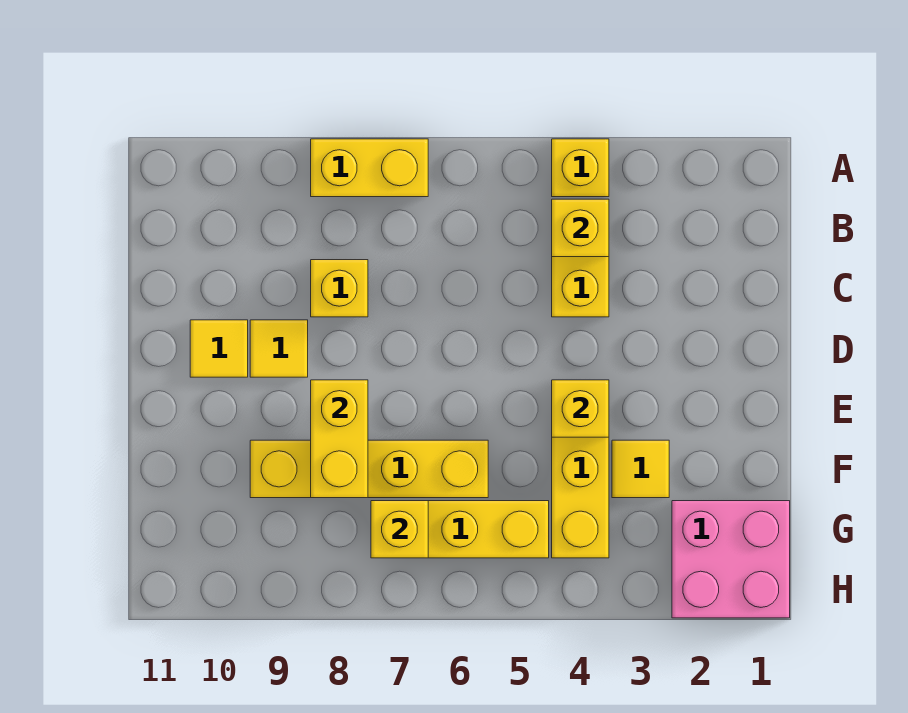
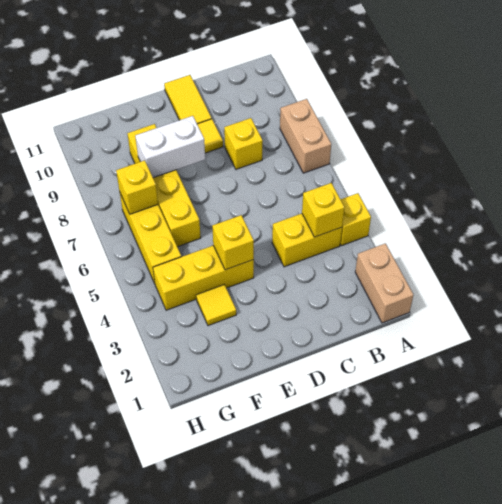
none -> tan brick A1:A2 level 1
yellow brick A7:A8 level 1 -> tan brick A7:A8 level 1
yellow tile D10 level 1 -> yellow tile D10:D11 level 1
yellow brick E8:F8 level 2 -> white brick E8:F8 level 2
pink brick G1:H2 level 1 -> none

